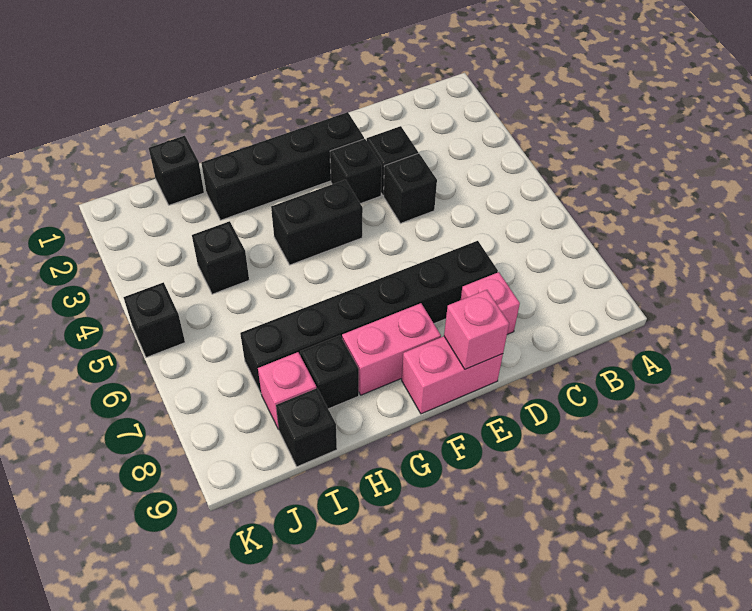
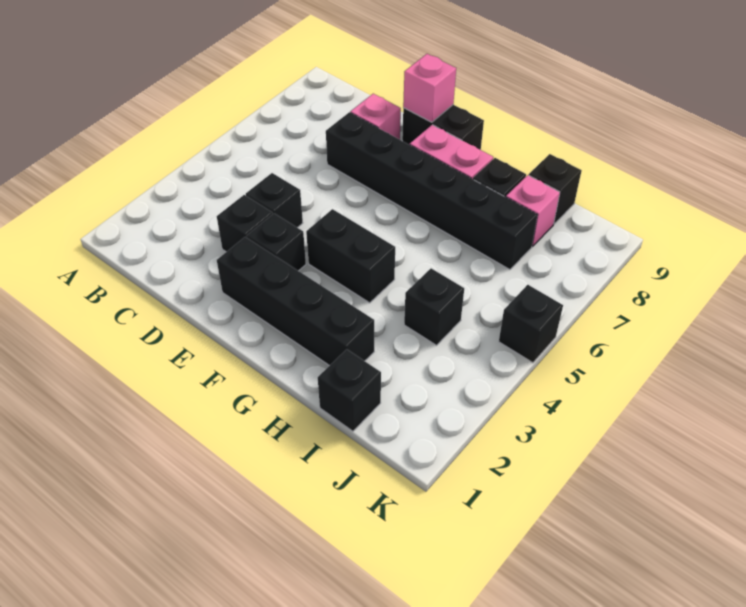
pink brick E9:F9 level 1 -> black brick E9:F9 level 1

